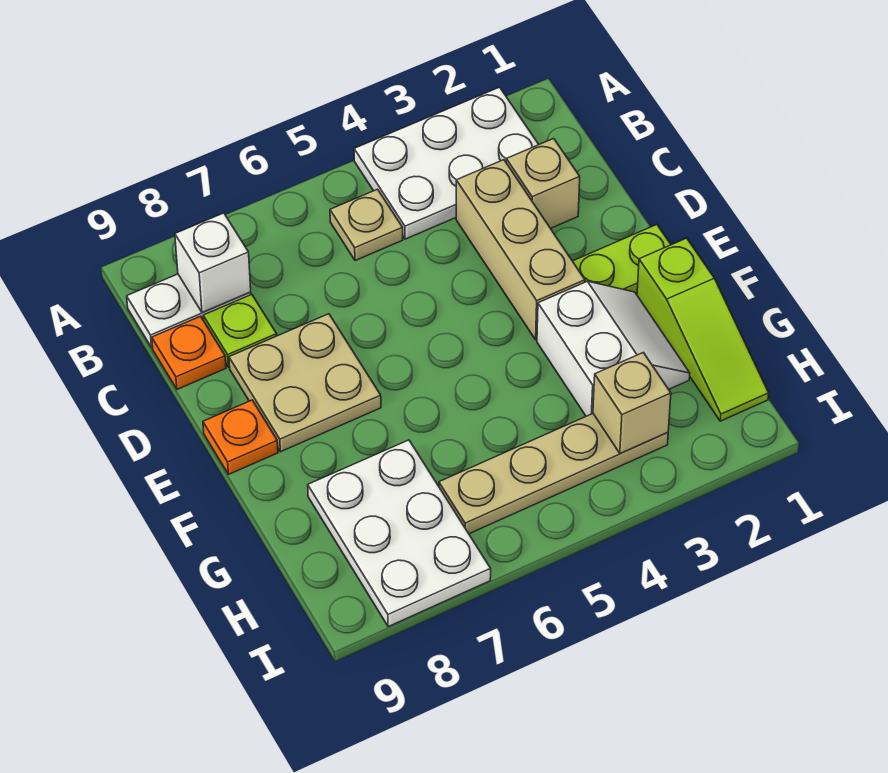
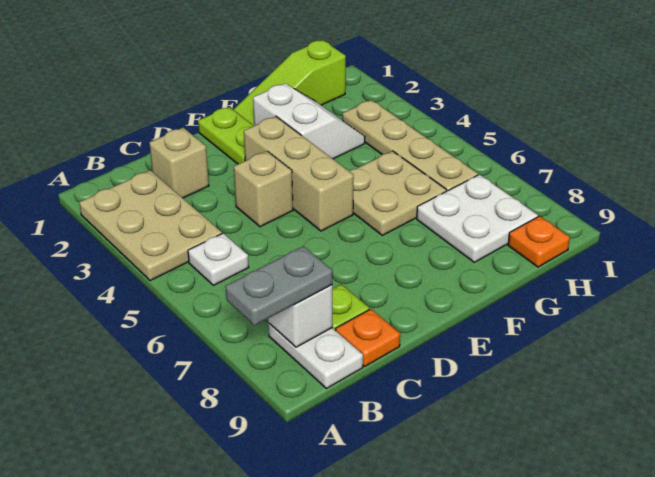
white plate A2:B4 level 1 -> tan plate A2:B4 level 1
none -> grey plate A8:B8 level 3
tan plate B5 level 1 -> white plate B5 level 1
tan brick C3:E3 level 1 -> tan brick E3:E5 level 1
tan plate D7:E8 level 1 -> tan plate F5:G6 level 1
orange plate E9 level 1 -> orange plate H9 level 1
lime slope F1:H1 level 1 top F -> lime slope F1:H1 level 1 top H
white slope F2:G3 level 1 top 3 -> white slope F2:G3 level 1 top F
white plate G7:I8 level 1 -> white plate G7:H8 level 1
tan brick H3 level 2 -> tan brick D4 level 1

